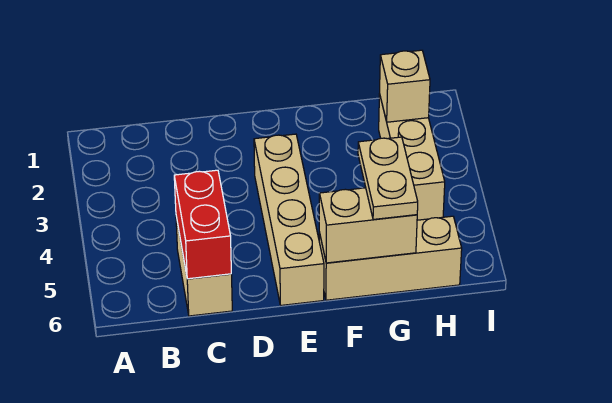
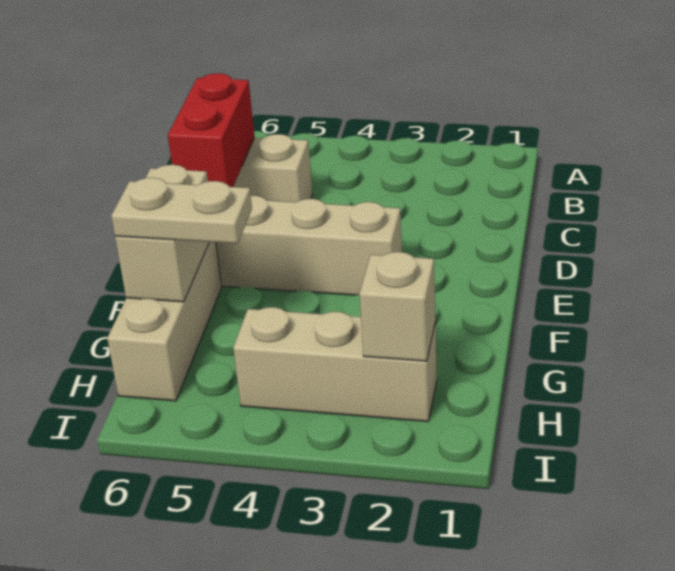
red brick C5:C6 level 2 -> red brick C6:D6 level 2

